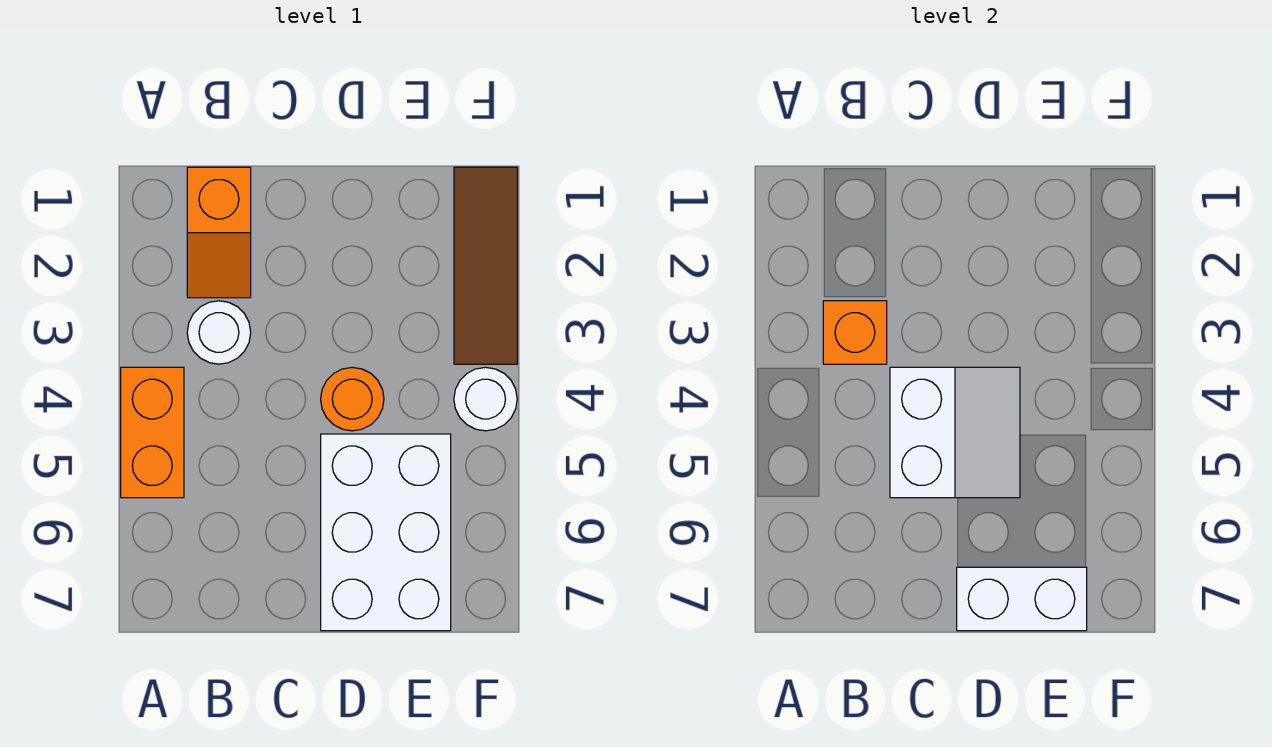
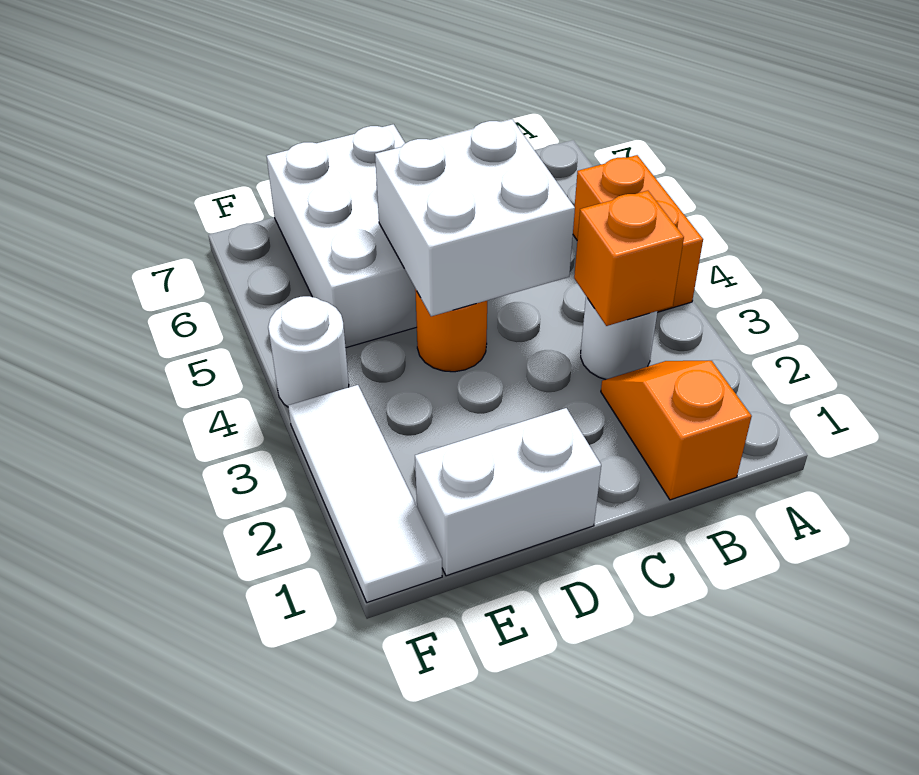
white slope C4:D5 level 2 top C -> white brick C4:D5 level 2
white brick D7:E7 level 2 -> white brick D1:E1 level 1
brown tile F1:F3 level 1 -> white tile F1:F3 level 1

